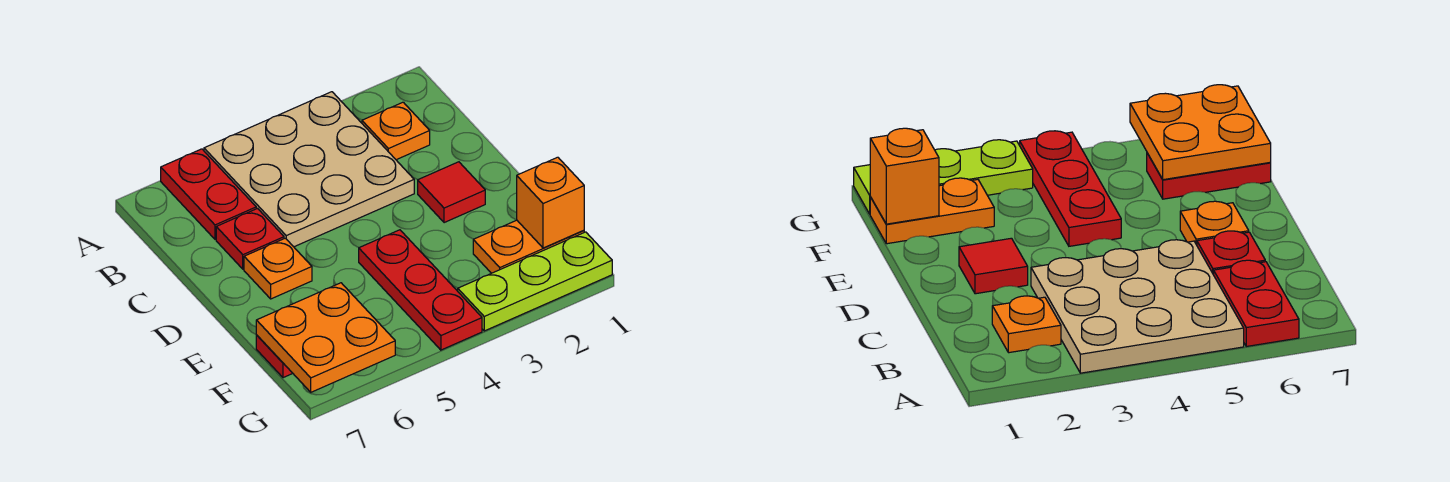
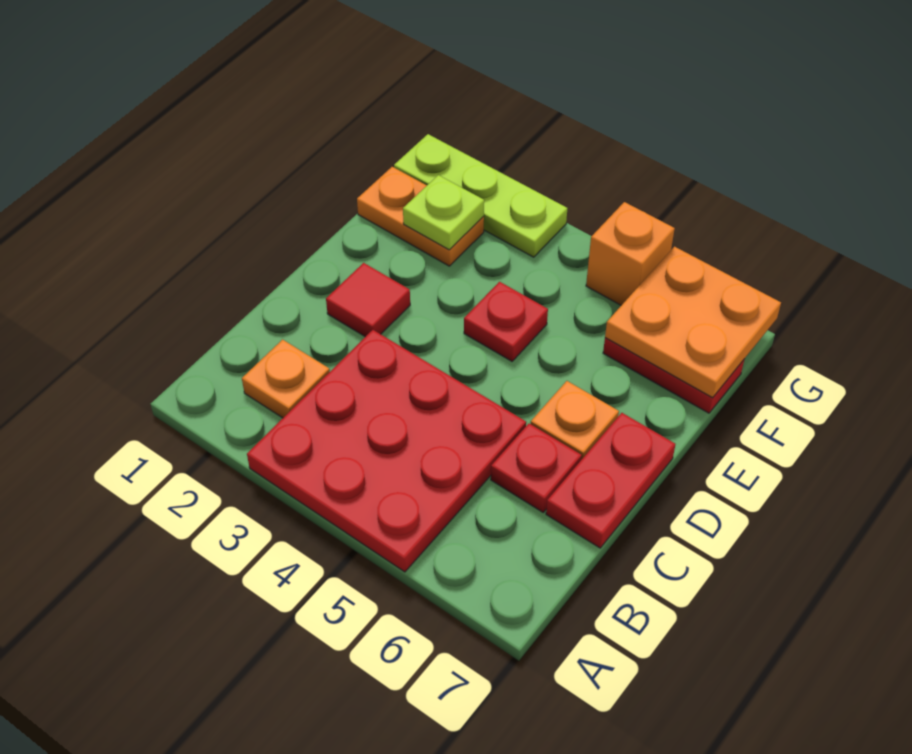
tan plate A3:C5 level 1 -> red plate A3:C5 level 1
red plate A6:B6 level 1 -> red plate C7:D7 level 1
red plate E4:G4 level 1 -> red plate E4 level 1
orange brick F1 level 2 -> orange brick G5 level 1
none -> lime plate F2 level 2

